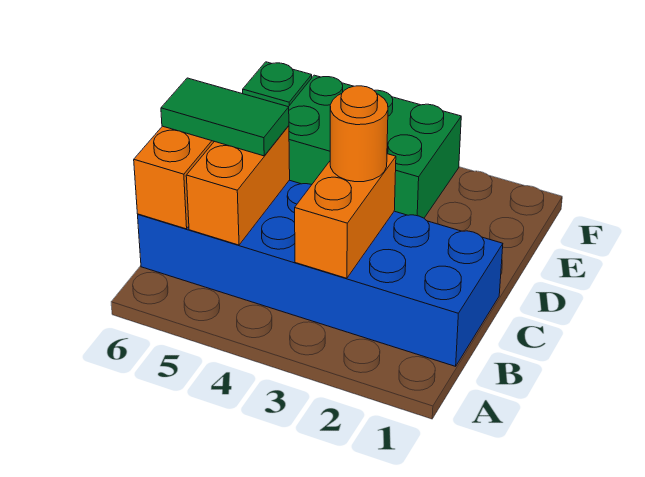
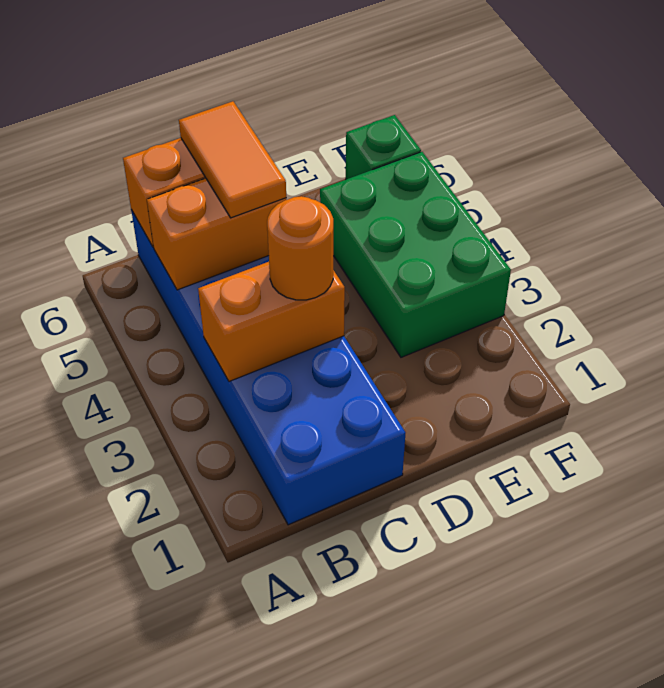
green tile C5:C6 level 3 -> orange tile C5:C6 level 3

